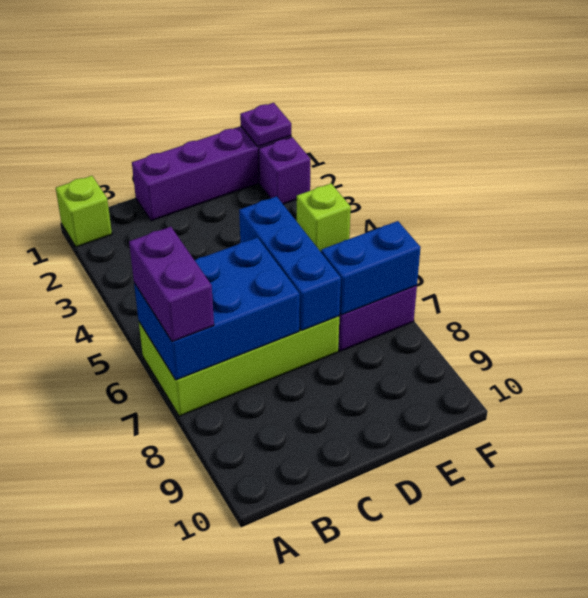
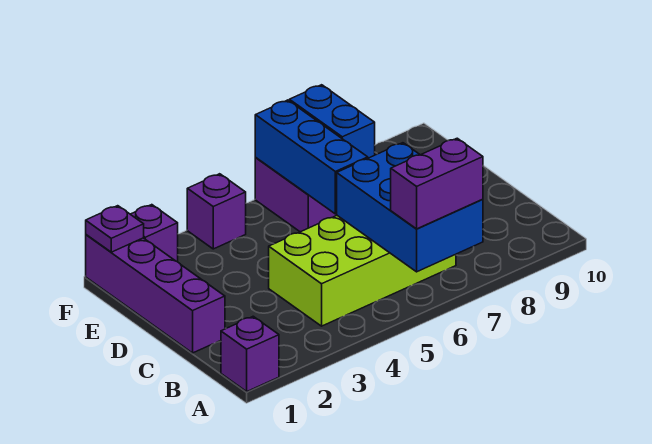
lime brick A1 level 1 -> purple brick A1 level 1
lime brick A6:D7 level 1 -> lime brick B4:C7 level 1
blue brick D5:D7 level 2 -> blue brick D6:F6 level 2
lime brick F4 level 1 -> purple brick F4 level 1

